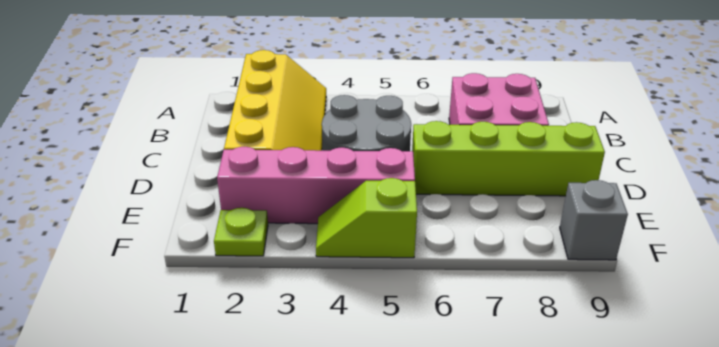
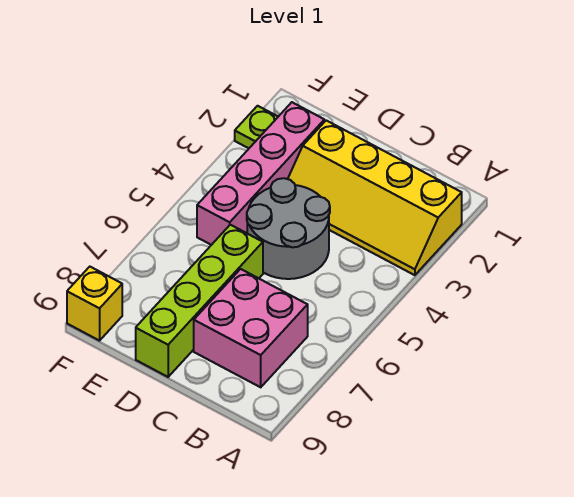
lime slope F4:F5 level 1 top 5 -> none
grey brick F9 level 1 -> yellow brick F9 level 1

